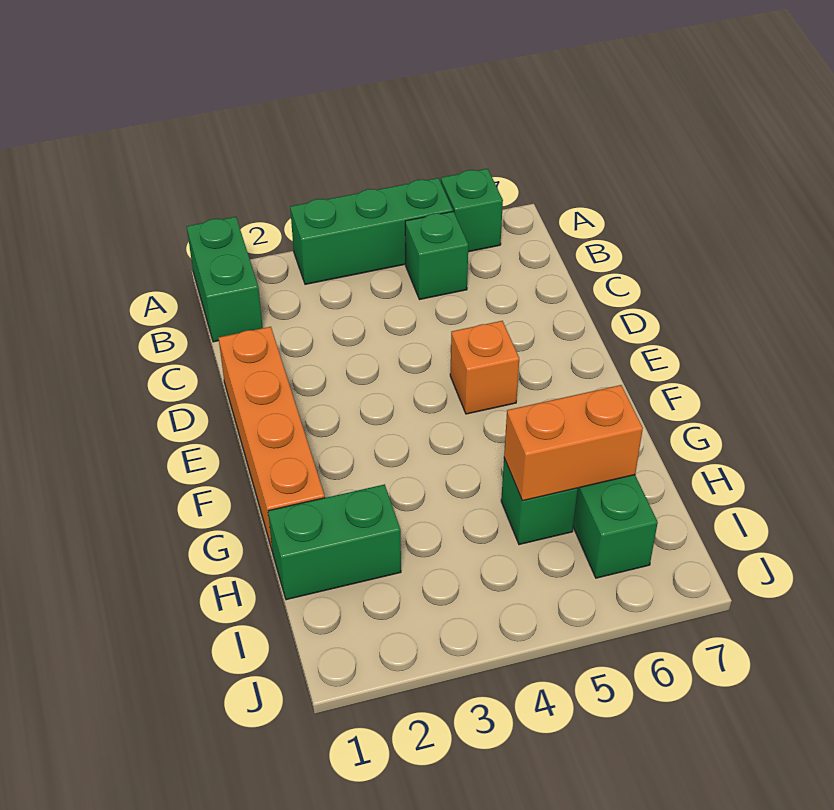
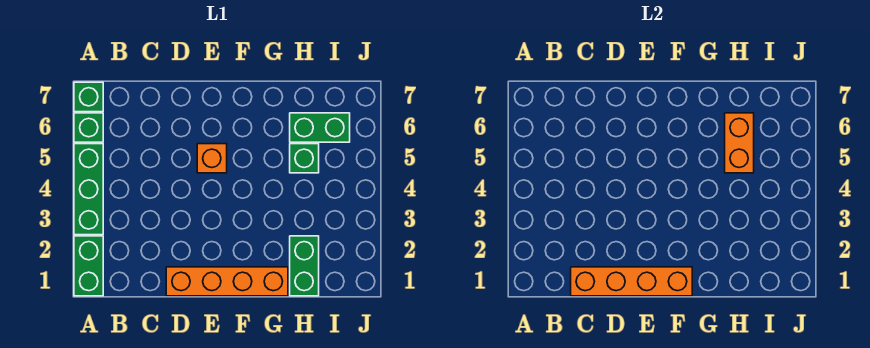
green brick A1:B1 level 1 -> green brick A1:A2 level 1
green brick B5 level 1 -> green brick A7 level 1
none -> orange brick C1:F1 level 2

